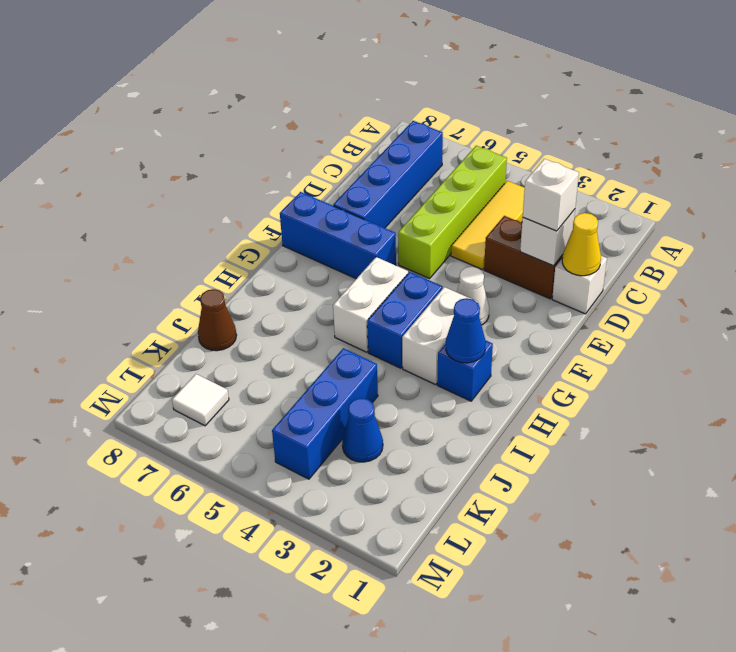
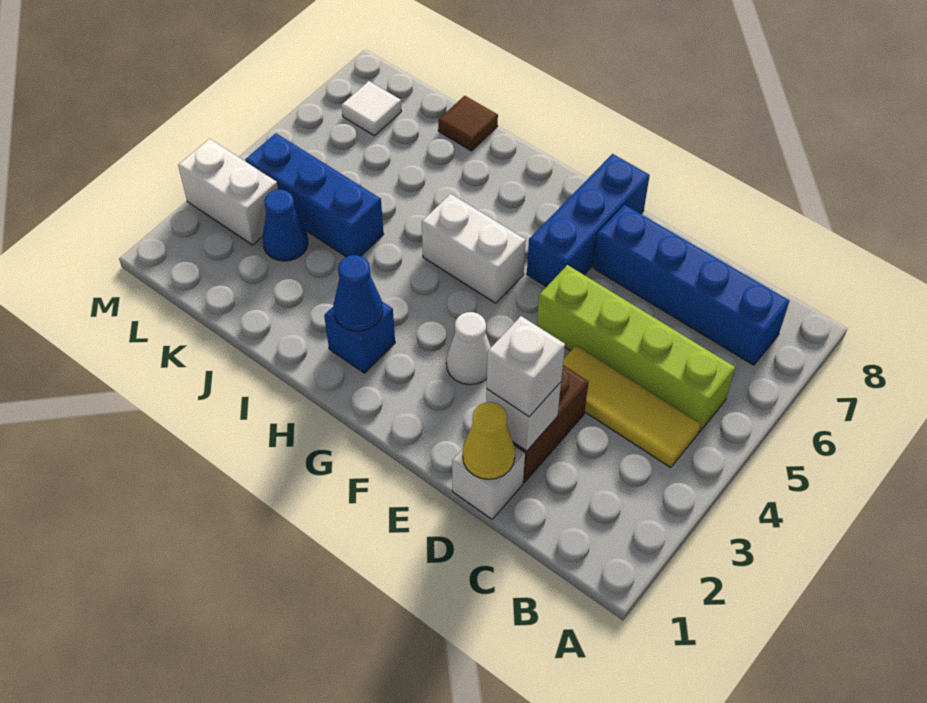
white brick G3:H3 level 1 -> white brick L3:M3 level 1
blue brick G4:H4 level 1 -> none
brown cone J8 level 1 -> brown tile J8 level 1

